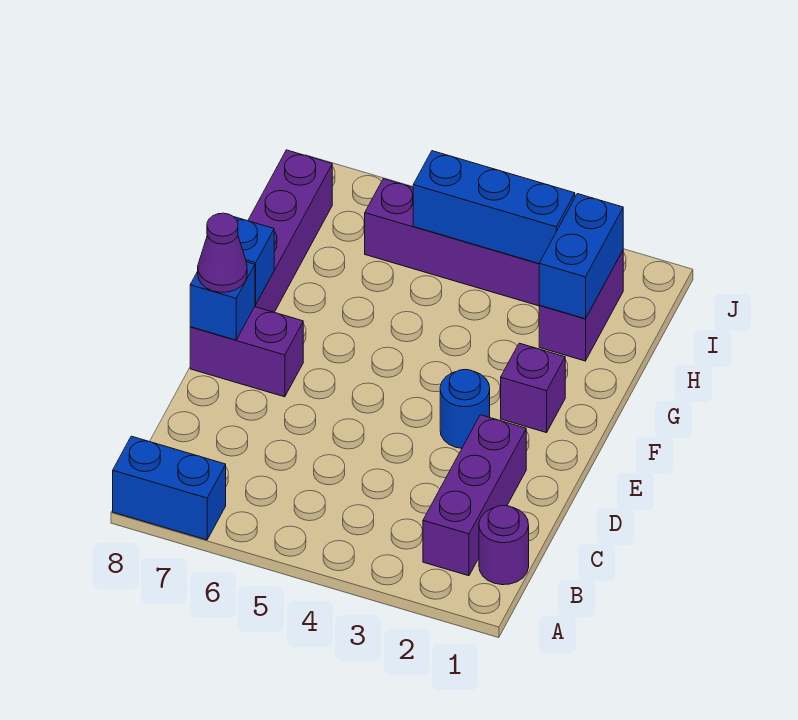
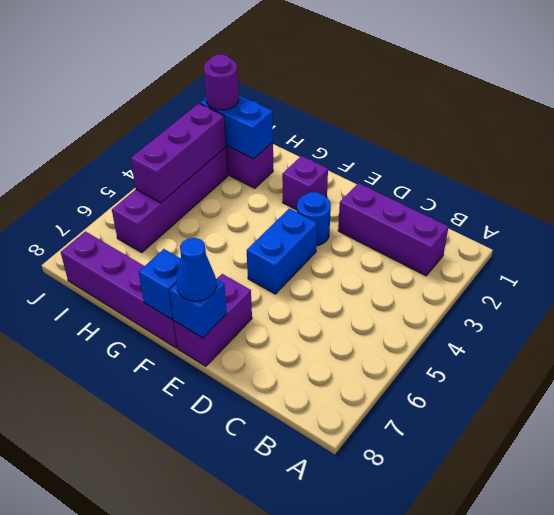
blue brick A7:A8 level 1 -> blue brick E4:E5 level 1
purple round brick B1 level 1 -> purple round brick I2 level 3
purple cone E8 level 3 -> blue cone E8 level 3
blue brick I3:I5 level 2 -> purple brick I3:I5 level 2

